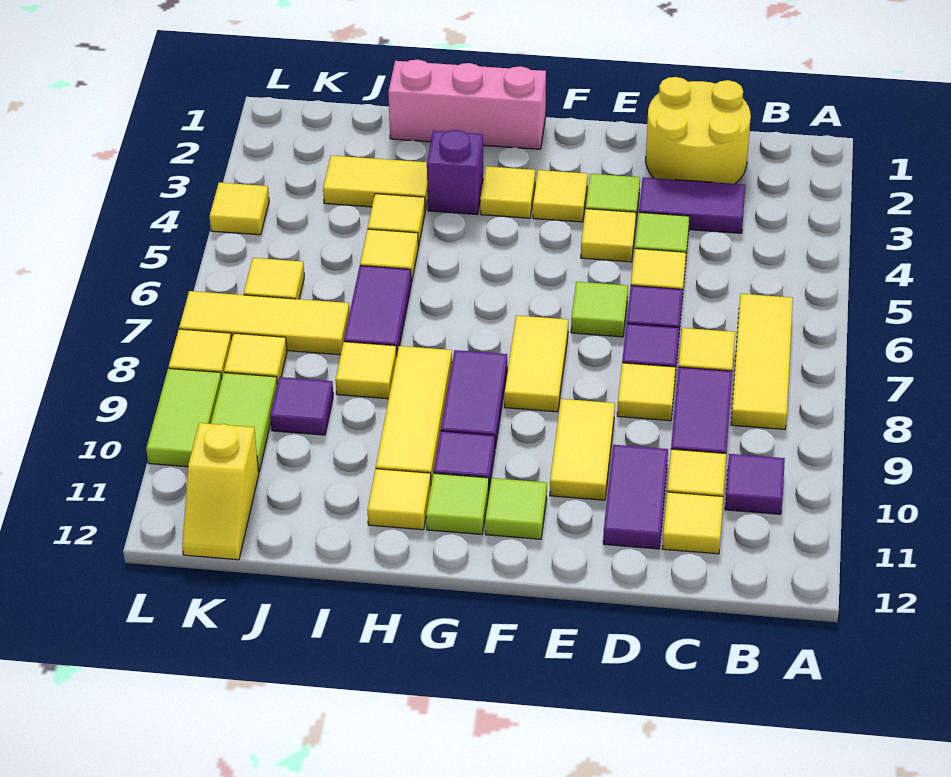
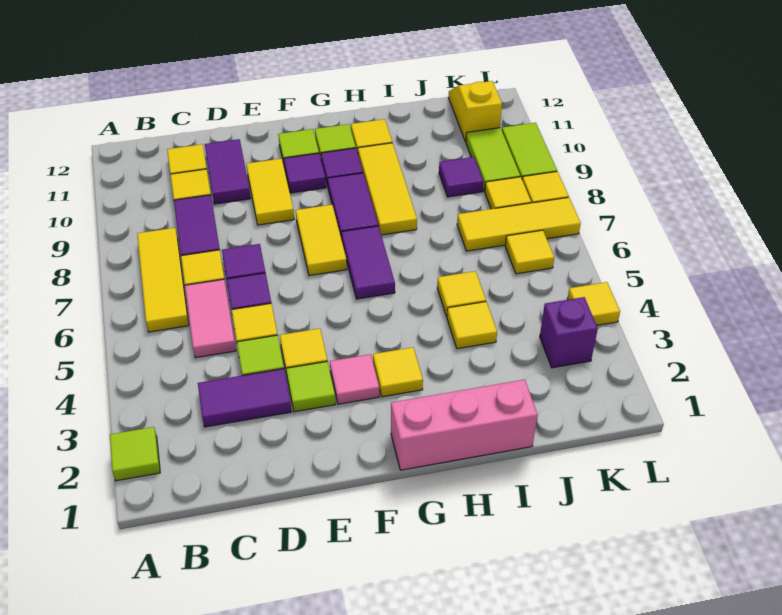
purple tile B10 level 1 -> purple tile F10 level 1
yellow round brick C1:D2 level 1 -> none
none -> pink tile C5:C6 level 1
yellow tile D8 level 1 -> none
lime tile E6 level 1 -> lime tile A2 level 1
yellow tile F3 level 1 -> pink tile F3 level 1
purple brick H3 level 1 -> purple brick K3 level 1
yellow tile I3:J3 level 1 -> none
purple tile I6:I7 level 1 -> purple tile G6:G7 level 1
yellow tile I8 level 1 -> none

